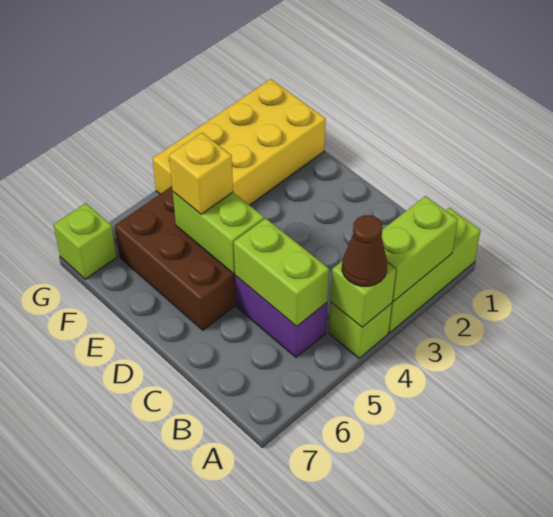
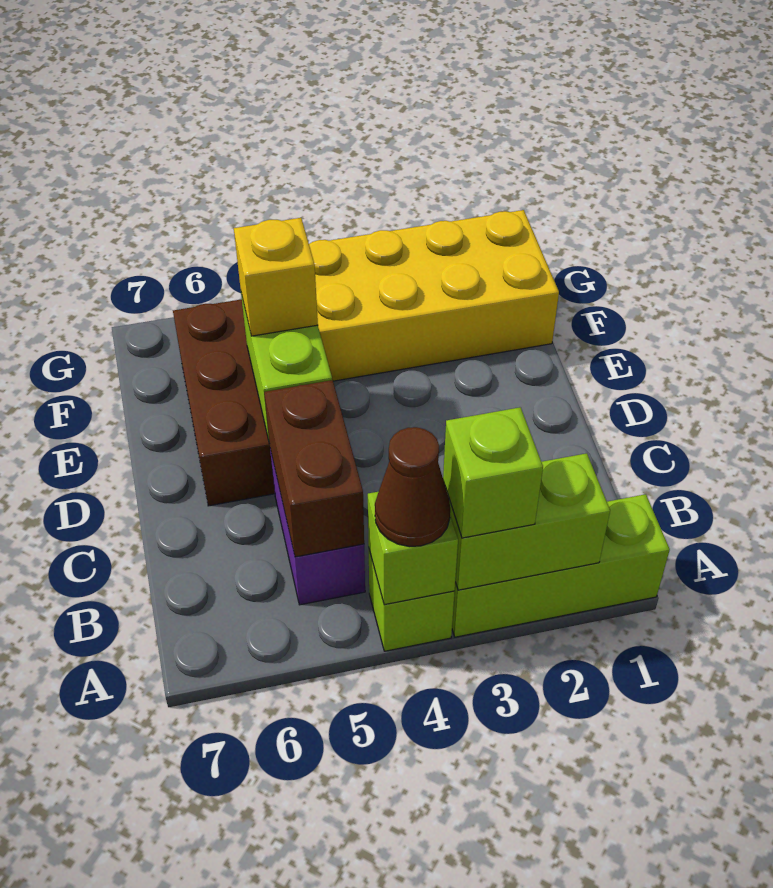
lime brick B5:C5 level 2 -> brown brick B5:C5 level 2
lime brick G7 level 1 -> lime brick A3 level 3

